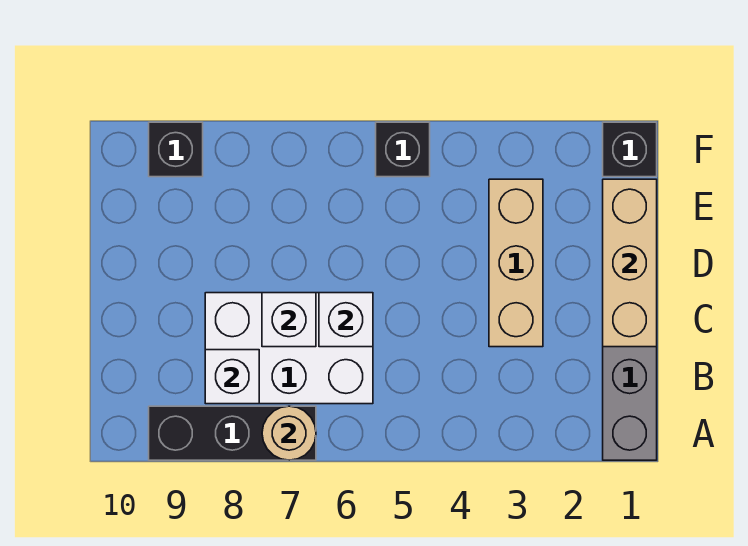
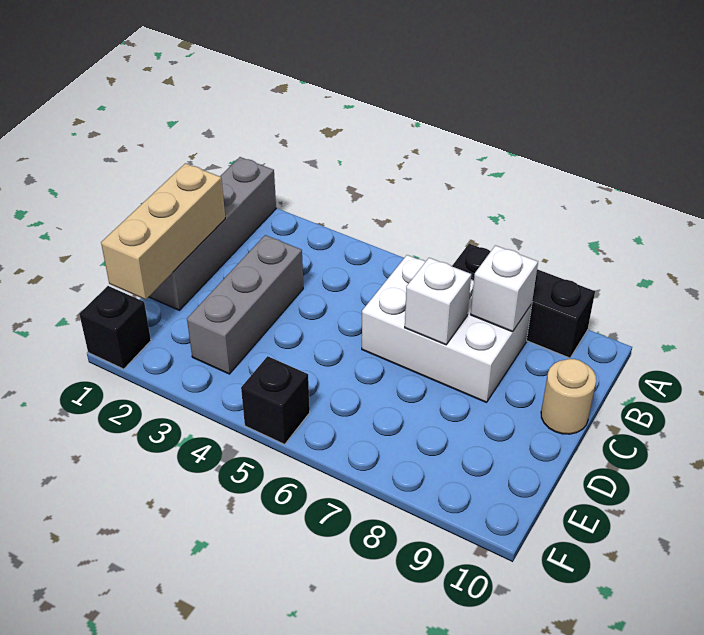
tan round brick A7 level 2 -> tan round brick C10 level 1
tan brick C3:E3 level 1 -> grey brick C3:E3 level 1
white brick C6 level 2 -> none
black brick F9 level 1 -> none

